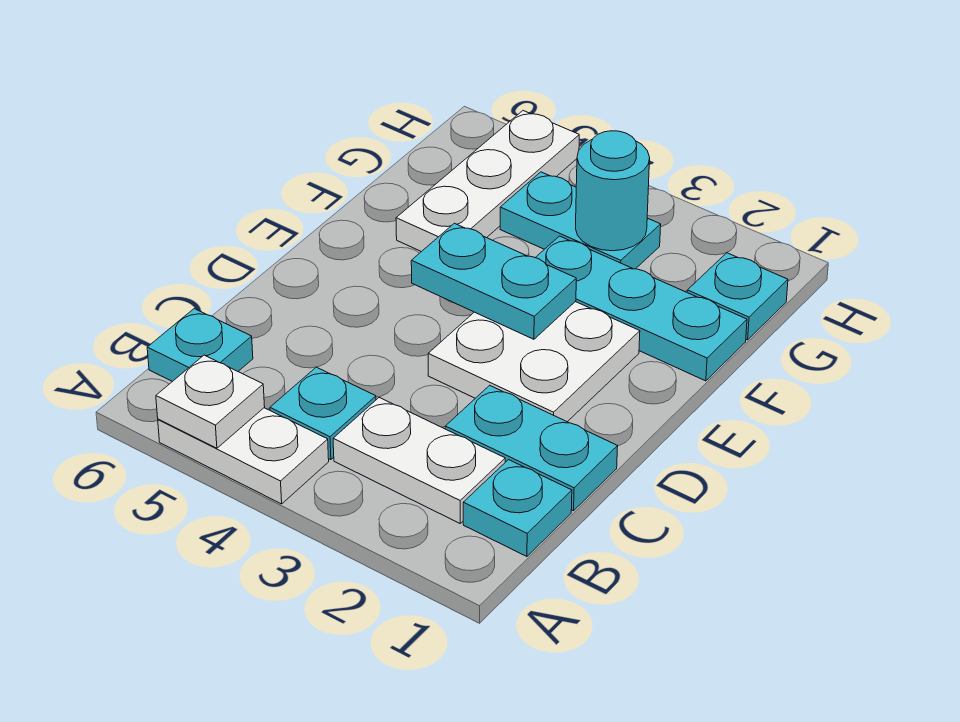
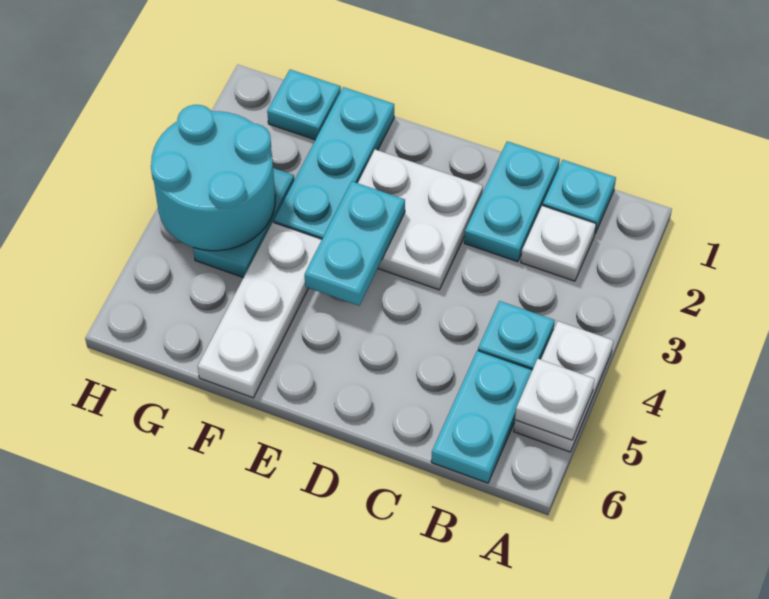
white plate B2:B3 level 1 -> white plate B2 level 1
cyan plate B6 level 1 -> cyan plate B5:B6 level 1
white plate F5:H5 level 1 -> white plate F4:F6 level 1
cyan round brick G3 level 2 -> cyan round brick G3:H4 level 2

